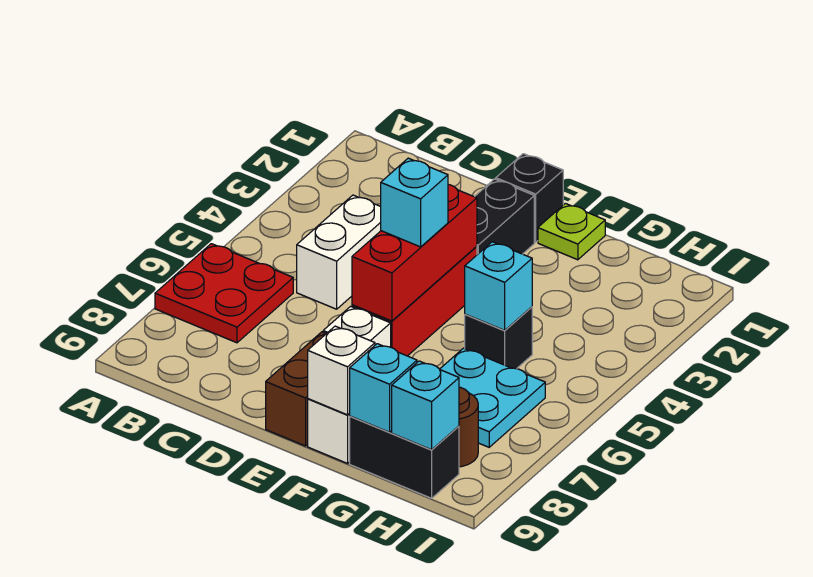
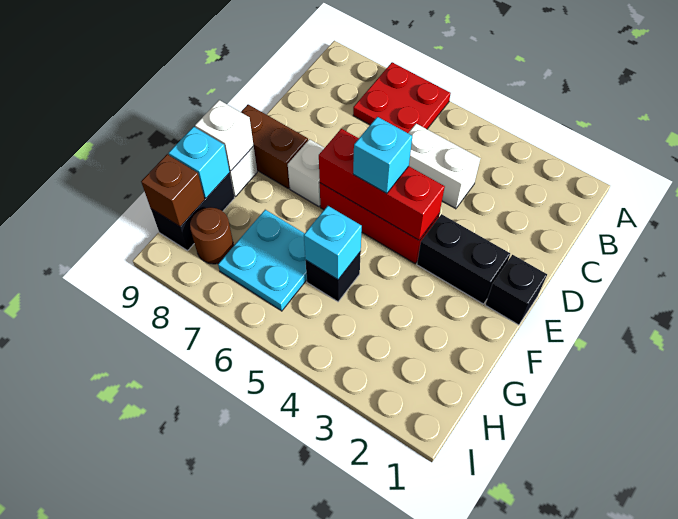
lime plate F1 level 1 -> none
cyan brick H9 level 2 -> brown brick H9 level 2

